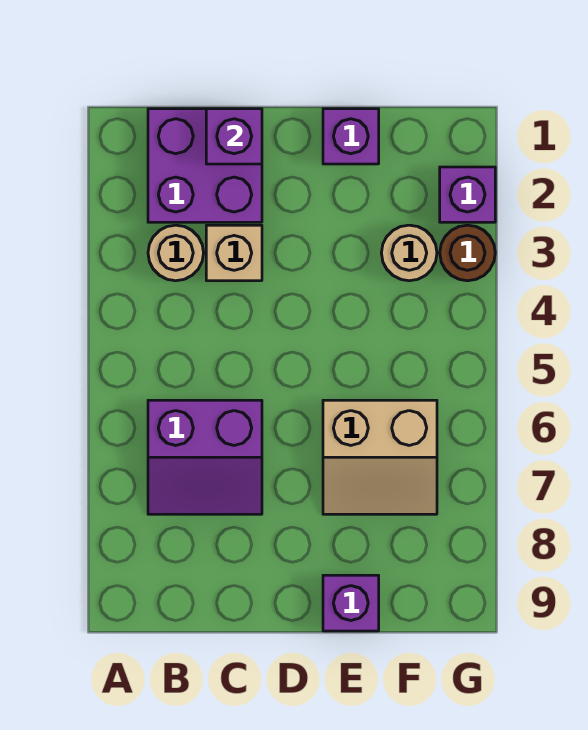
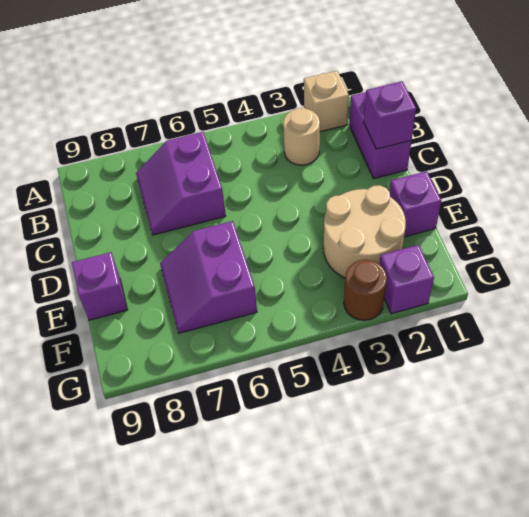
purple brick B1:C2 level 1 -> purple brick B1:C1 level 1
tan brick C3 level 1 -> tan brick A2 level 1
tan slope E6:F7 level 1 top 6 -> purple slope E6:F7 level 1 top 6
tan round brick F3 level 1 -> tan round brick E2:F3 level 1

